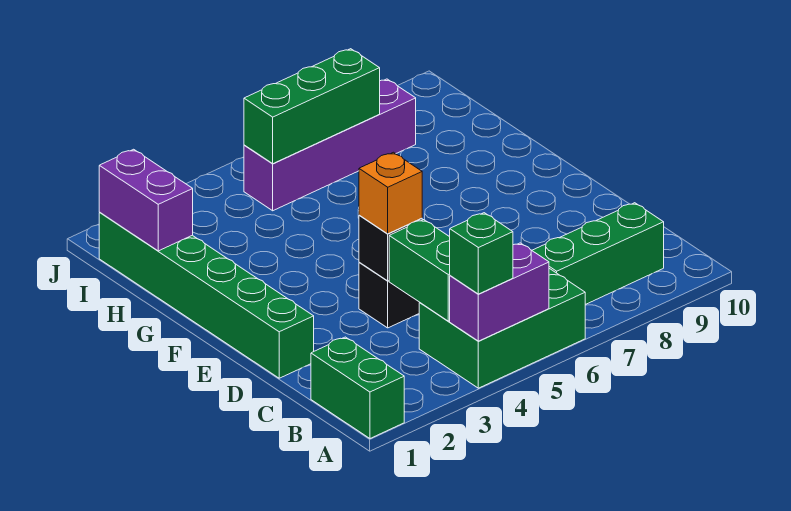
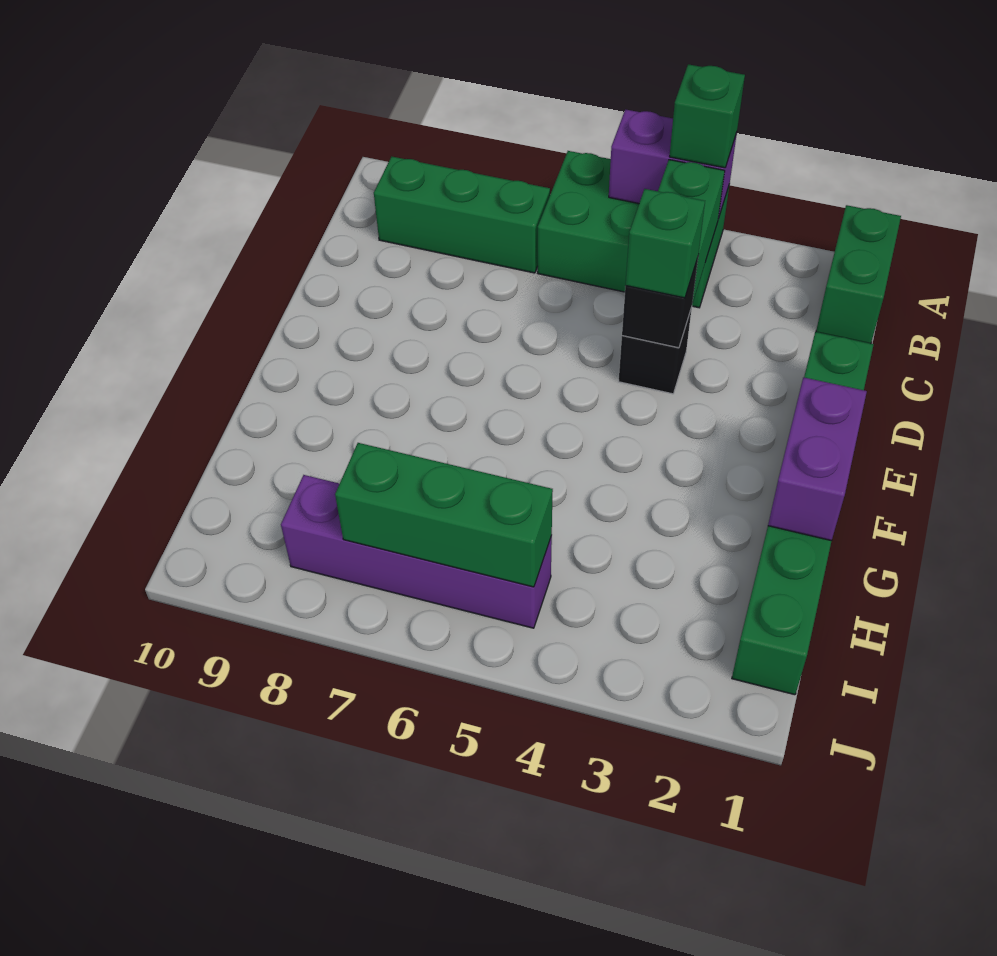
orange brick D4 level 3 -> green brick D4 level 3
purple brick H1:I1 level 2 -> purple brick F1:G1 level 2

